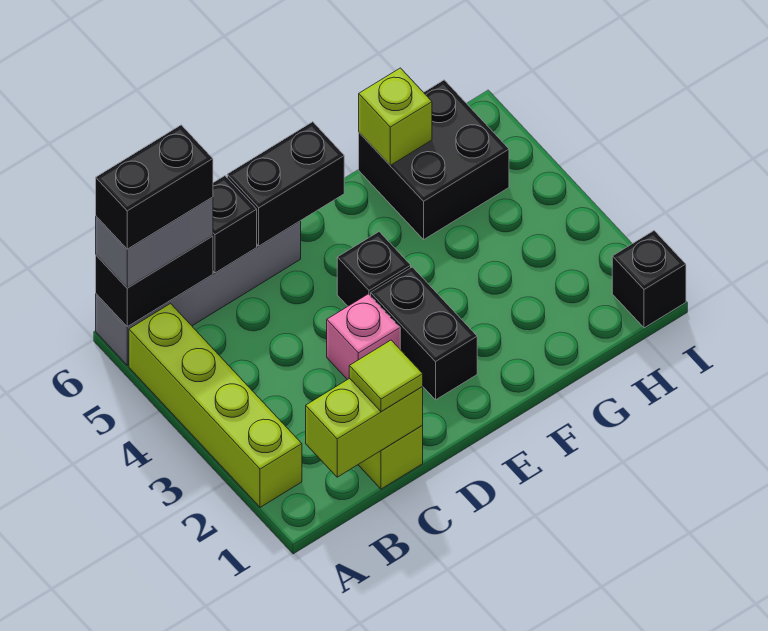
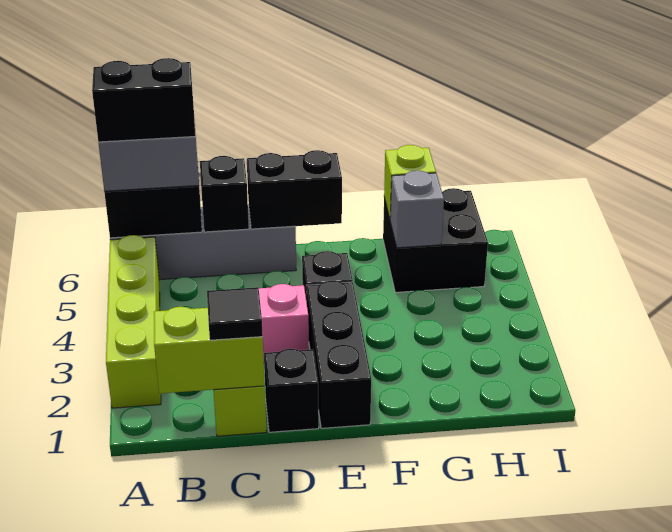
lime tile C1 level 3 -> black tile C1 level 3
black brick E2:E3 level 1 -> black brick E1:E3 level 1
none -> grey brick G5 level 2
black brick I1 level 1 -> black brick D1 level 1

